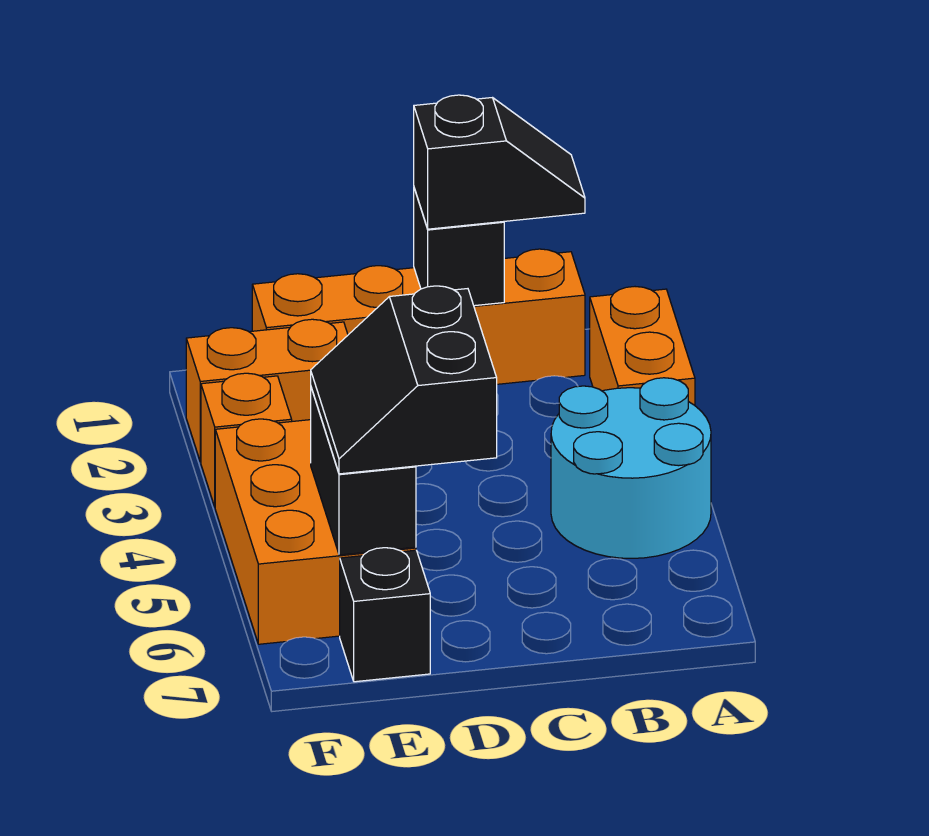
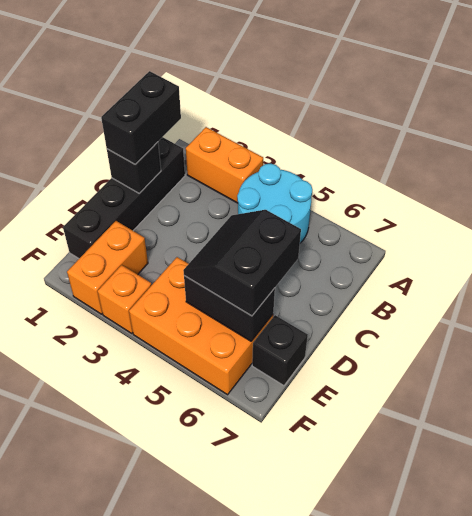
orange brick B1:E1 level 1 -> black brick B1:E1 level 1
black slope B1:C1 level 3 top C -> black brick B1:C1 level 3
black slope D5:E6 level 3 top D -> black slope D5:E6 level 3 top 6

